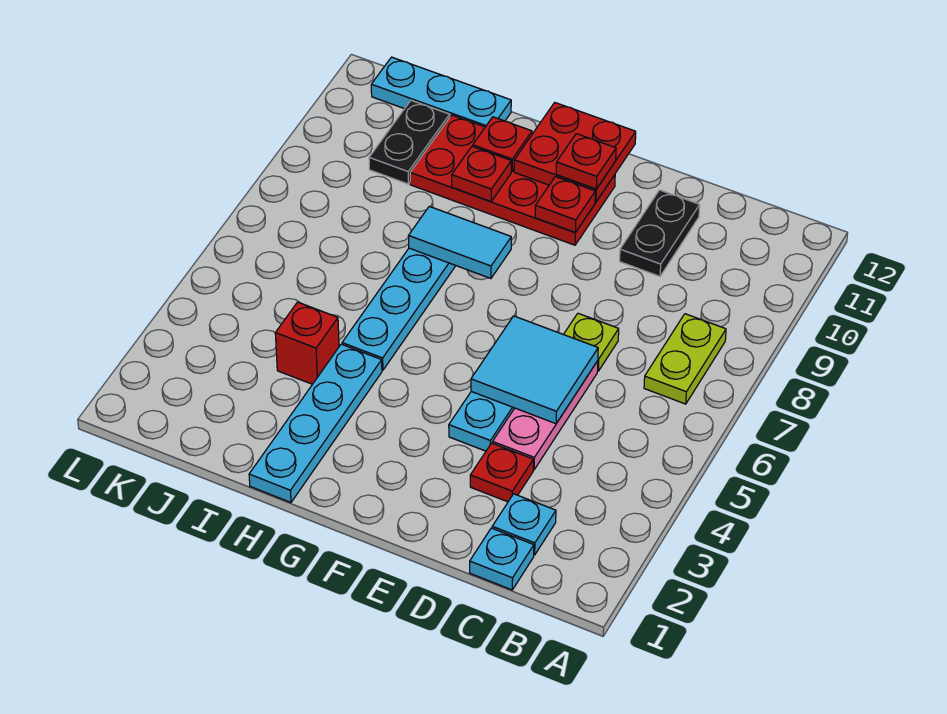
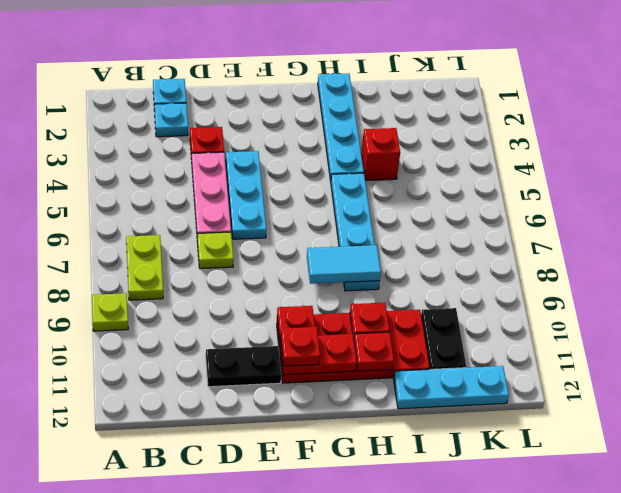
none -> lime plate A9 level 1
cyan tile D5:E6 level 2 -> none
black plate D10:D11 level 1 -> black plate D11:E11 level 1
red plate F11:G12 level 2 -> red plate F11:G11 level 2

